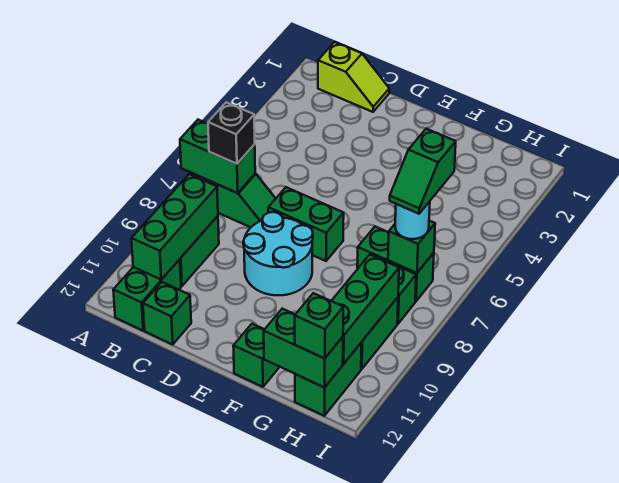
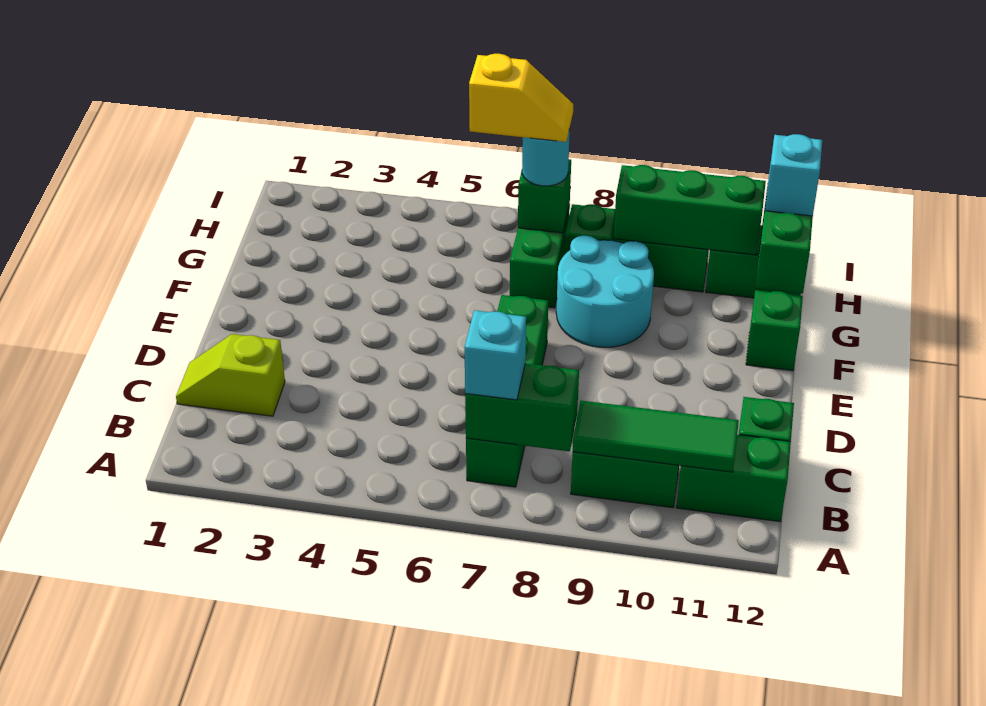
green brick A7:B7 level 2 -> green brick B7:B8 level 2
lime slope B1:C1 level 1 top B -> lime slope C1:C2 level 1 top 2
black brick B7 level 3 -> cyan brick B7 level 3
green brick B9:B11 level 2 -> green tile B9:B11 level 2
cyan round brick D8:E9 level 1 -> cyan round brick F8:G9 level 1
green slope H6:H7 level 4 top 6 -> yellow slope H6:H7 level 4 top 6
green brick H12 level 3 -> cyan brick H12 level 3

